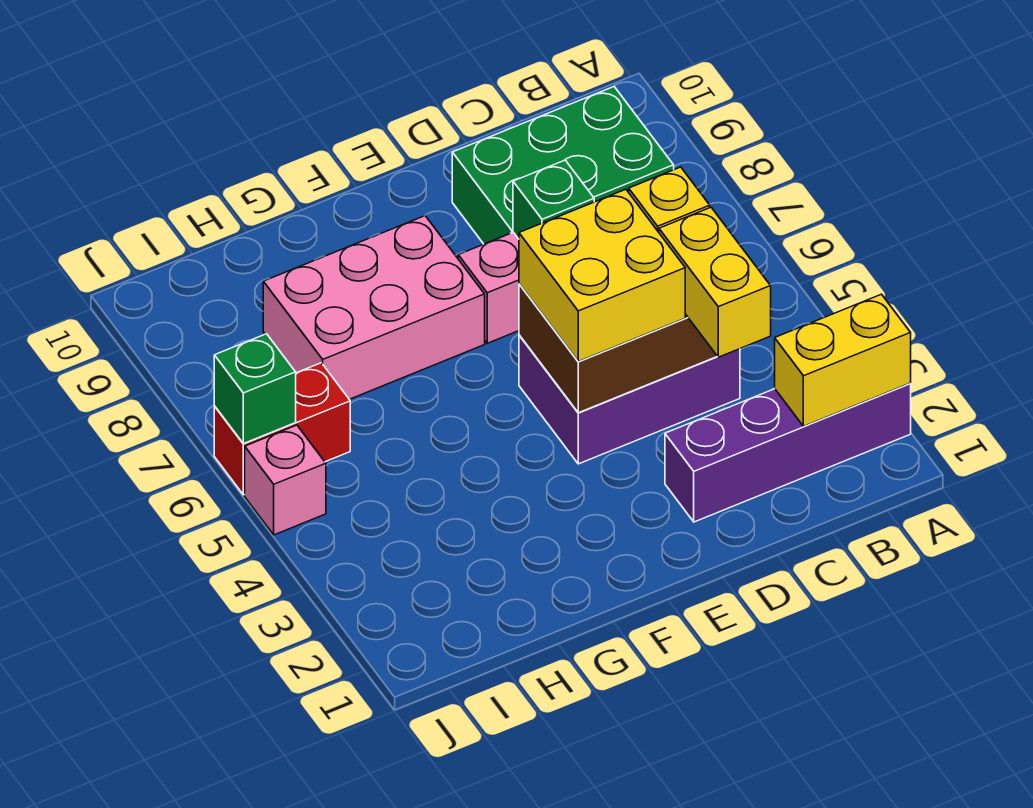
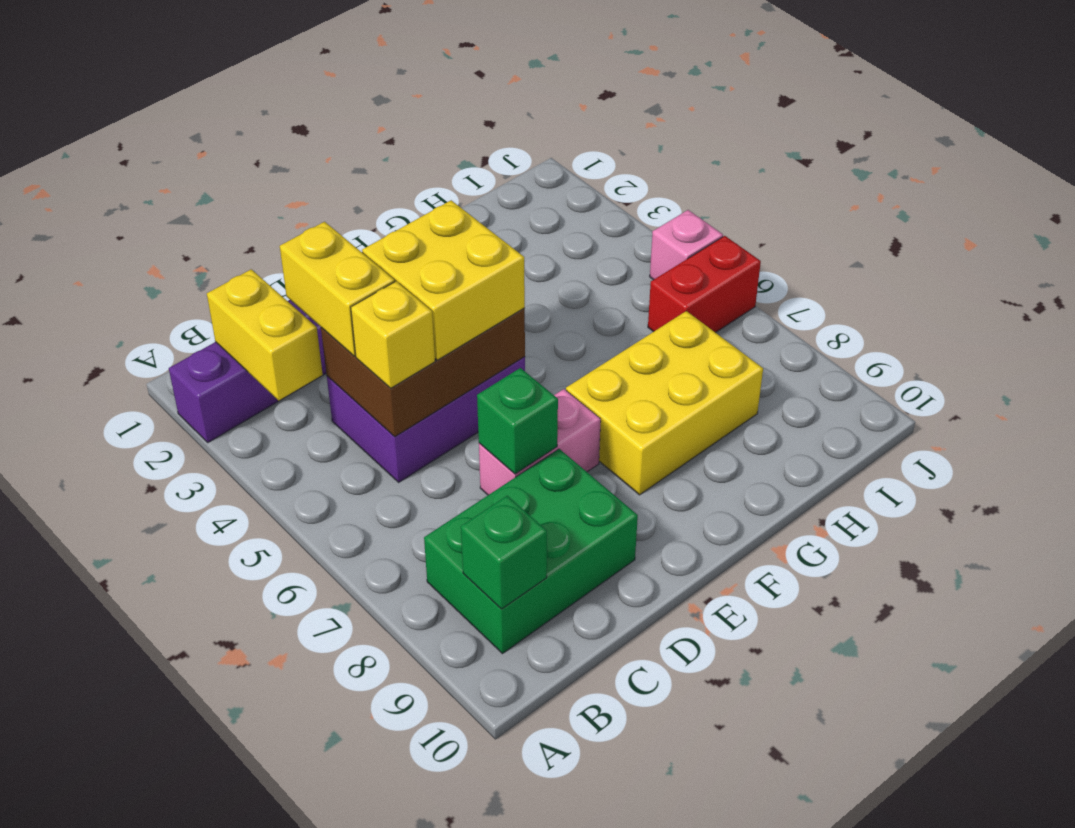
yellow brick A2:B2 level 2 -> yellow brick B2:B3 level 2
pink brick F7:H8 level 1 -> yellow brick F7:H8 level 1
green brick J6 level 2 -> green brick B9 level 2

